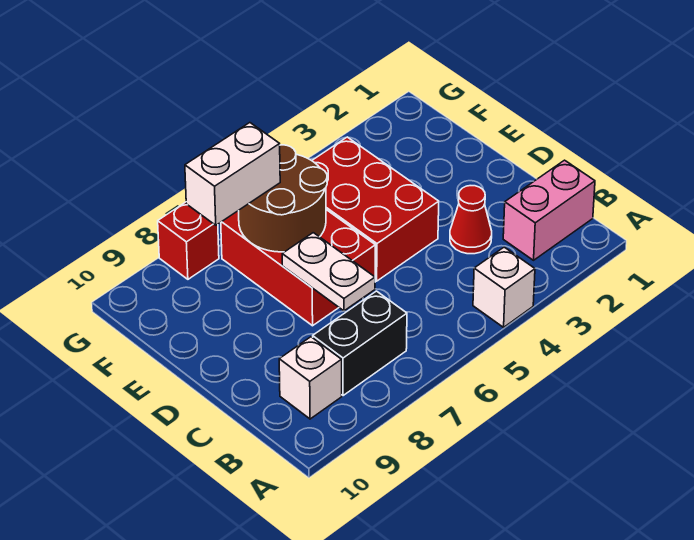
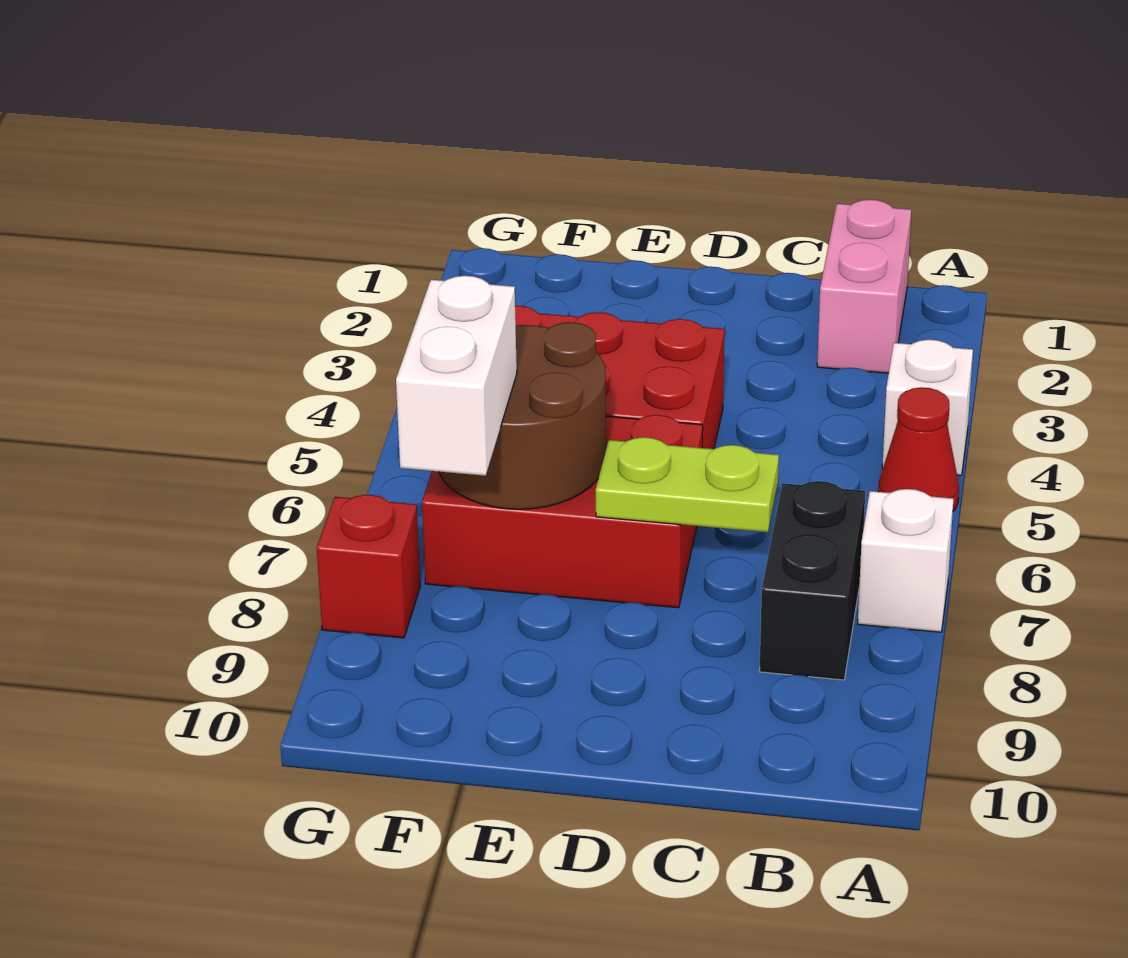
white brick B9 level 1 -> white brick A7 level 1
red cone C3 level 1 -> red cone A5 level 1
white plate C7:D7 level 2 -> lime plate C7:D7 level 2

